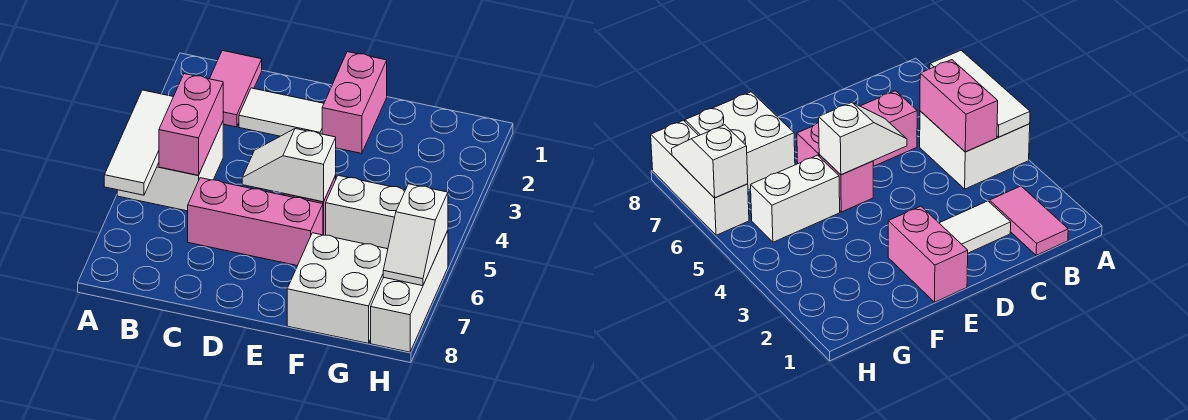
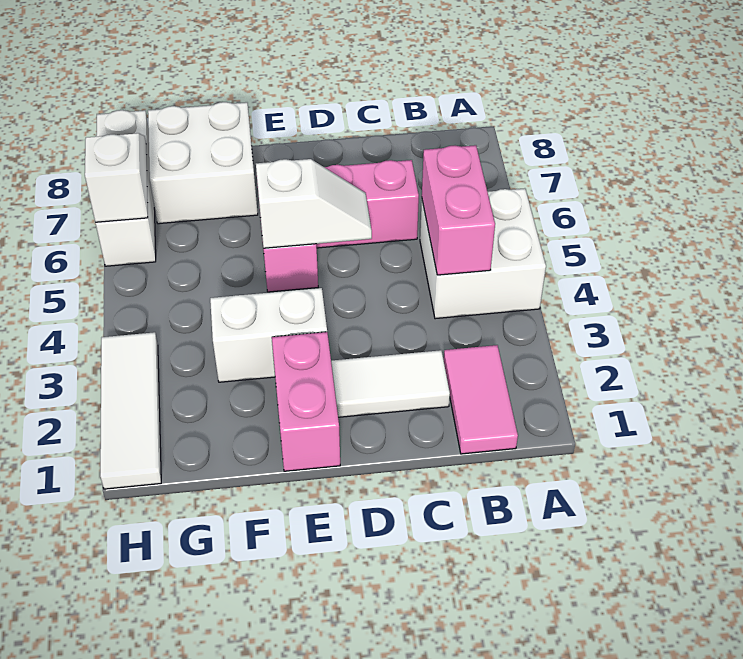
white tile A4:A6 level 2 -> white tile H1:H3 level 1
white brick F5:G5 level 1 -> white brick E3:F3 level 1

